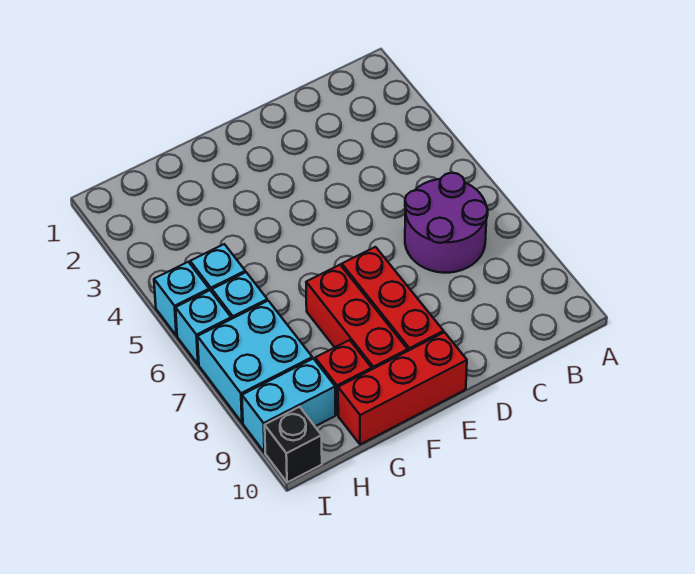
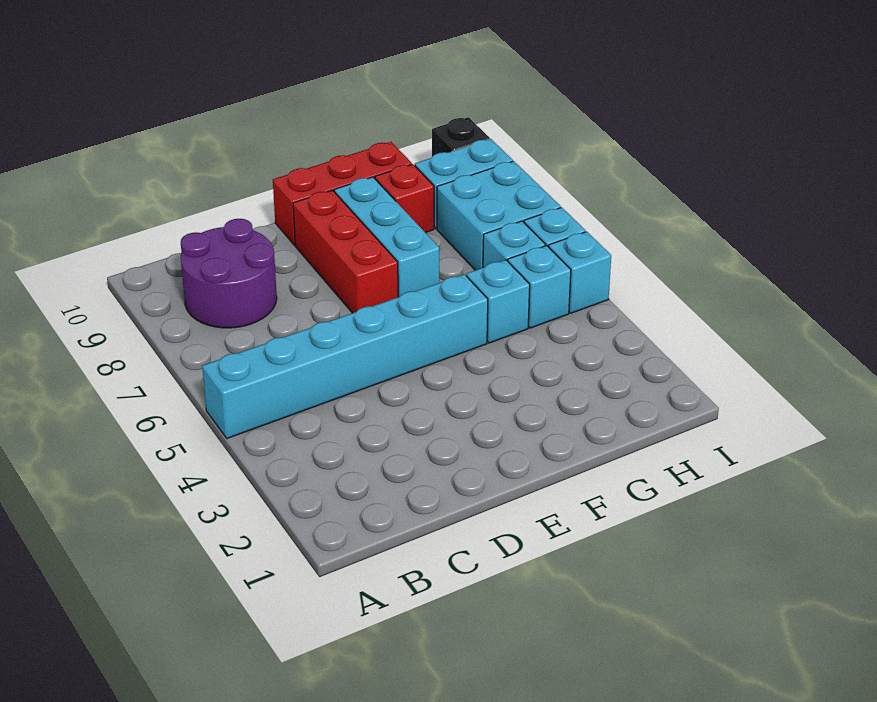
none -> cyan brick A5:F5 level 1
purple round brick B6:C7 level 1 -> purple round brick B8:C9 level 1
red brick F7:F9 level 1 -> cyan brick F7:F9 level 1
none -> cyan brick G5 level 1

